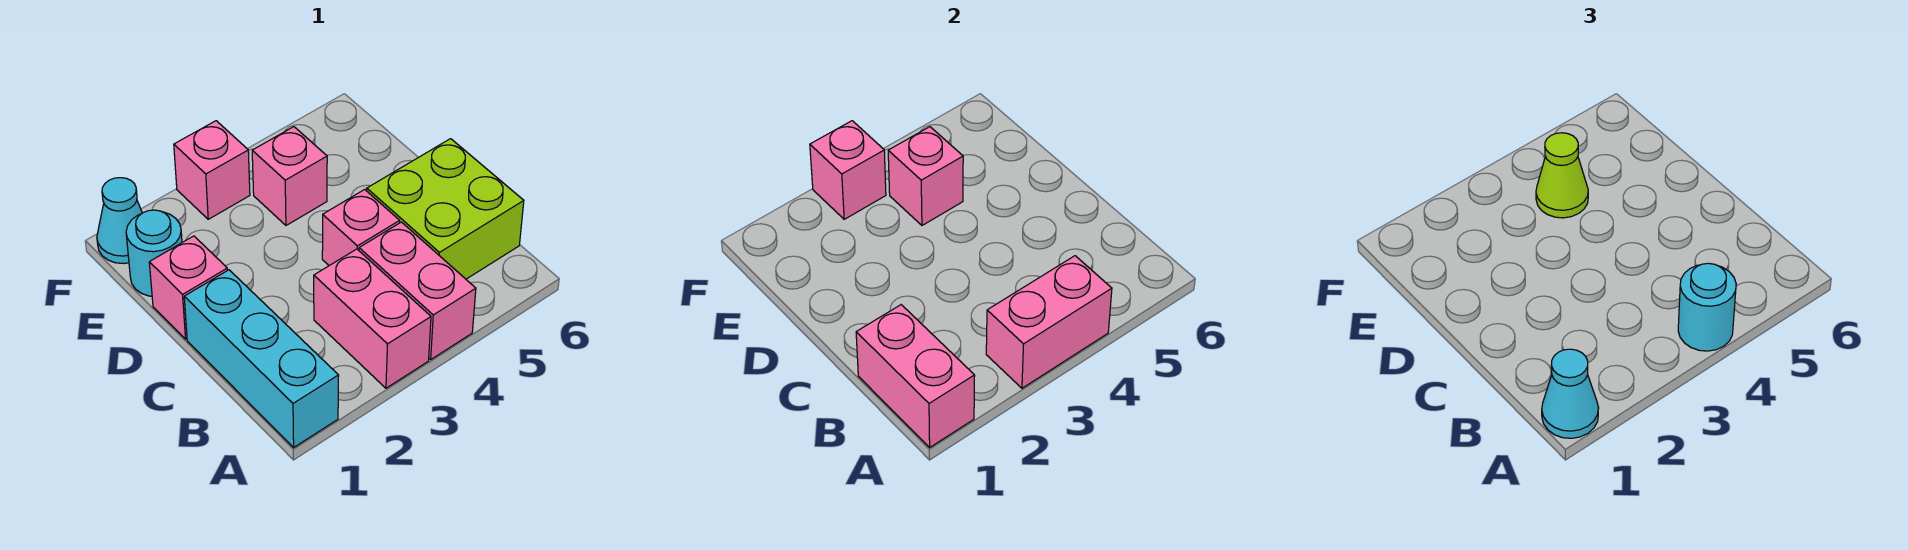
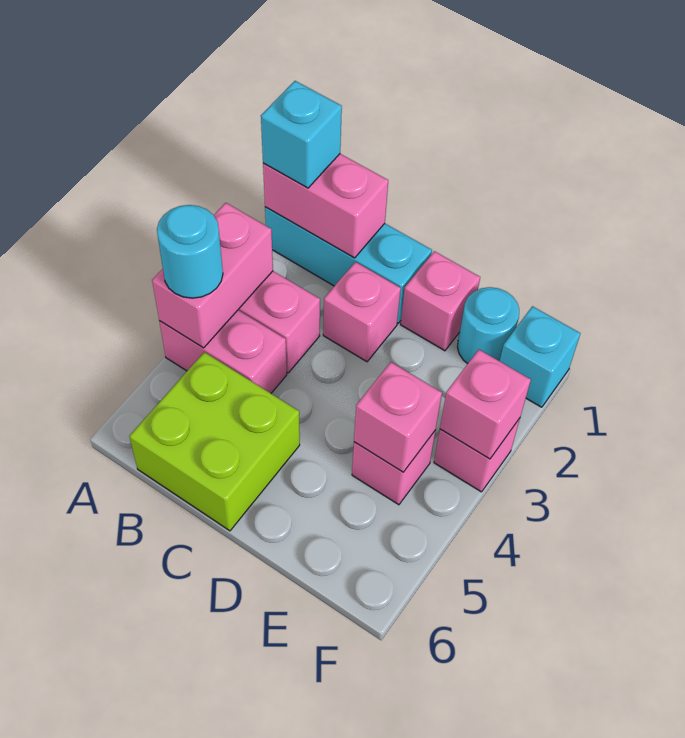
cyan cone A1 level 3 -> cyan brick A1 level 3
pink brick C4 level 1 -> pink brick C2 level 1
lime cone E4 level 3 -> none
cyan cone F1 level 1 -> cyan brick F1 level 1

